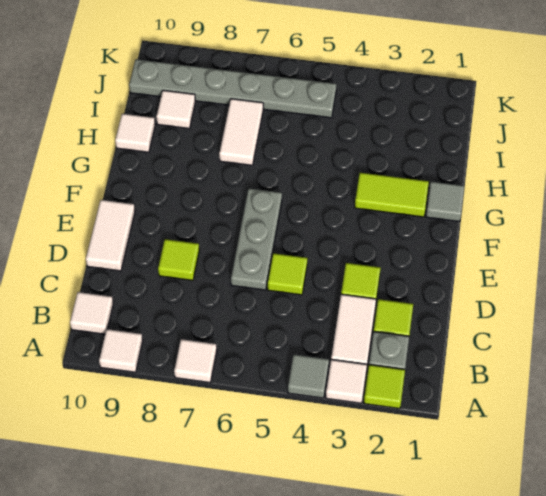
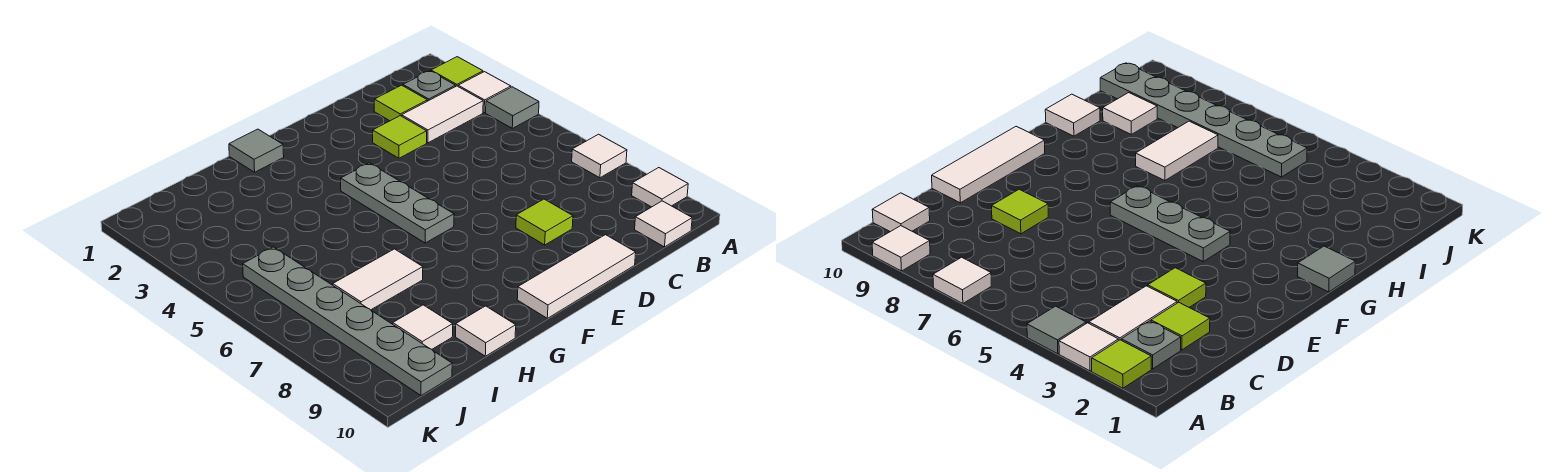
lime tile D5 level 1 -> none
grey plate D6:F6 level 1 -> grey plate F4:F6 level 1
white tile D10:E10 level 1 -> white tile D10:F10 level 1
lime tile G2:G3 level 1 -> none

